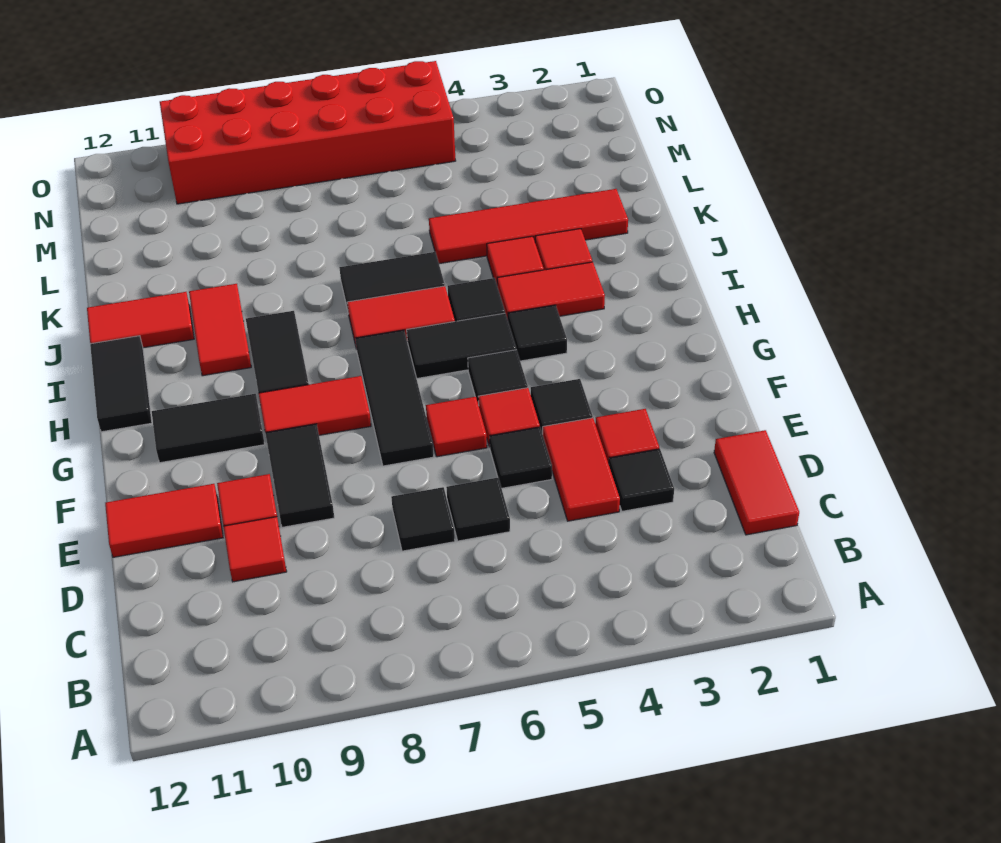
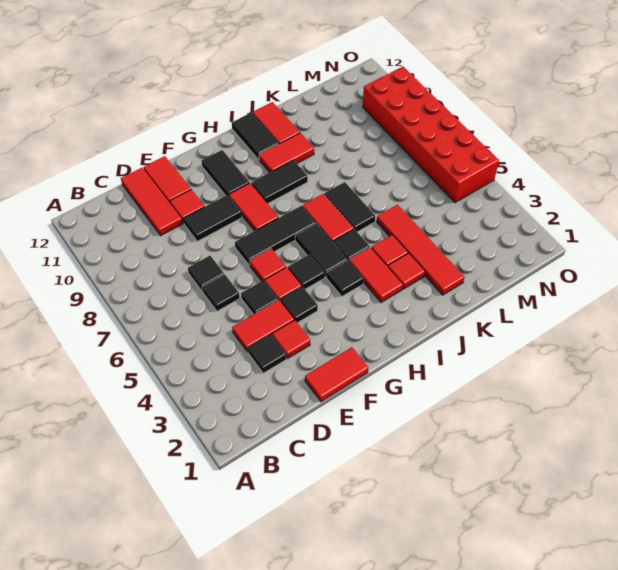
red tile C1:D1 level 1 -> red tile E1:F1 level 1
red tile D10 level 1 -> red tile D10:D12 level 1
black tile H12:I12 level 1 -> black tile I11:I12 level 1

